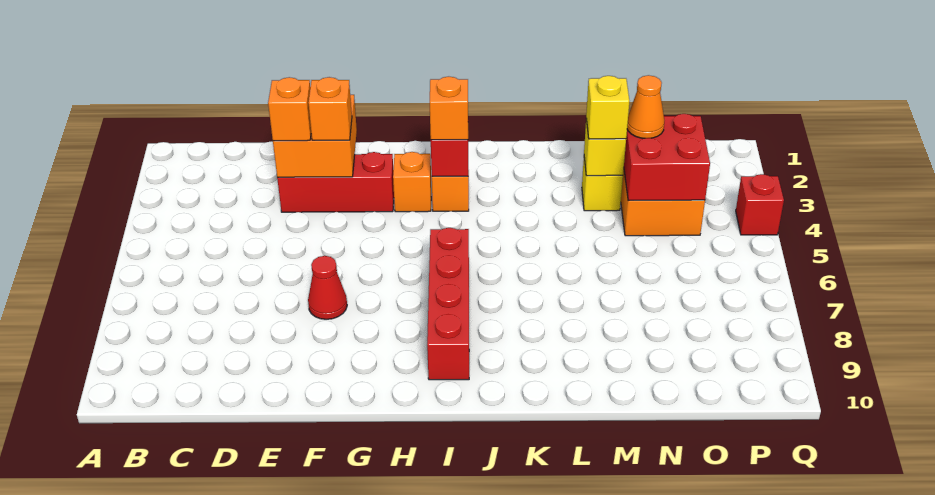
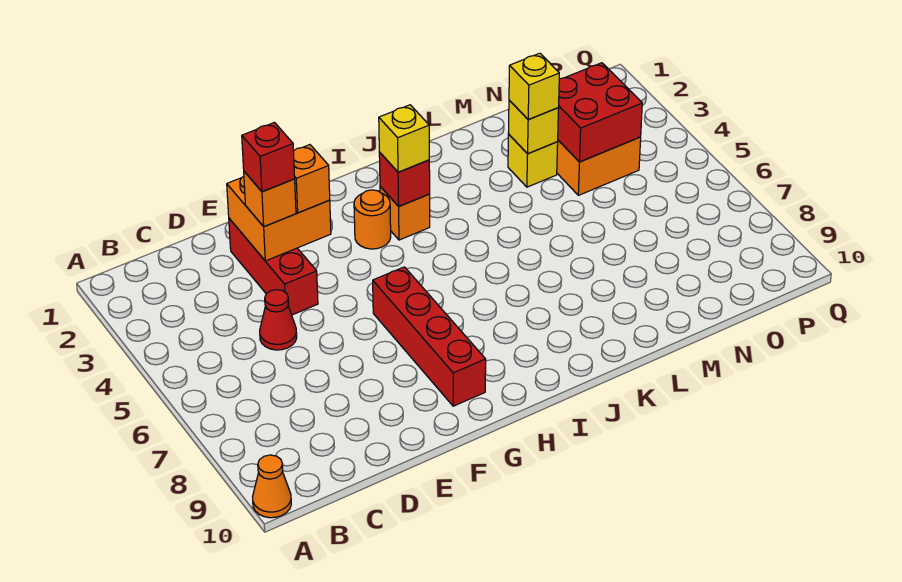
red brick E3:G3 level 1 -> red brick E2:E4 level 1
red cone F7 level 1 -> red cone D5 level 1
orange brick H3 level 1 -> orange round brick H3 level 1
orange brick I3 level 3 -> yellow brick I3 level 3
red brick I6:I9 level 1 -> red brick G6:G9 level 1
orange cone N3 level 3 -> orange cone A10 level 1
red brick Q4 level 1 -> red brick E3 level 4

